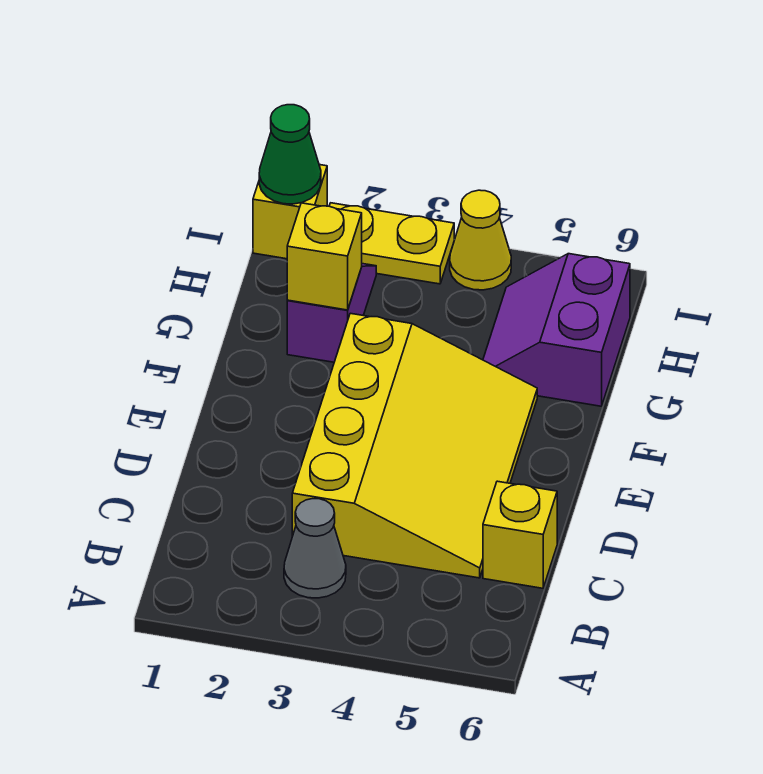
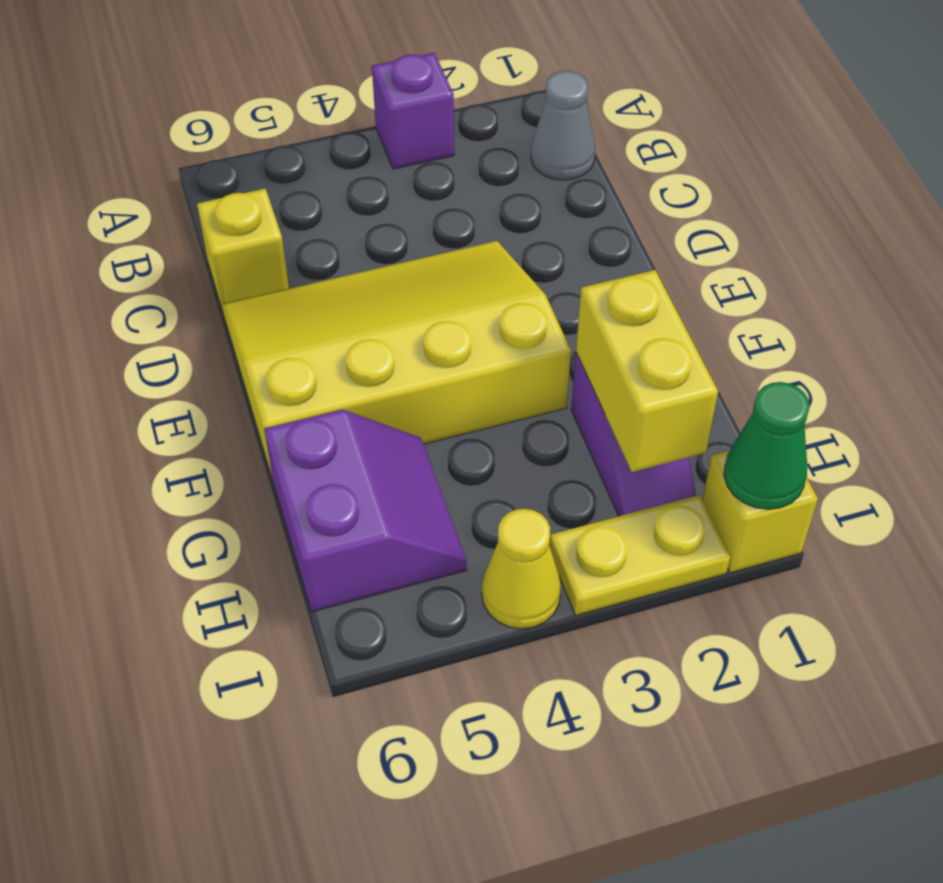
none -> purple brick A3 level 1
grey cone B3 level 1 -> grey cone B1 level 1
yellow slope C3:F5 level 1 top 3 -> yellow slope D3:F6 level 1 top F
yellow brick G2 level 2 -> yellow brick G2:H2 level 2

